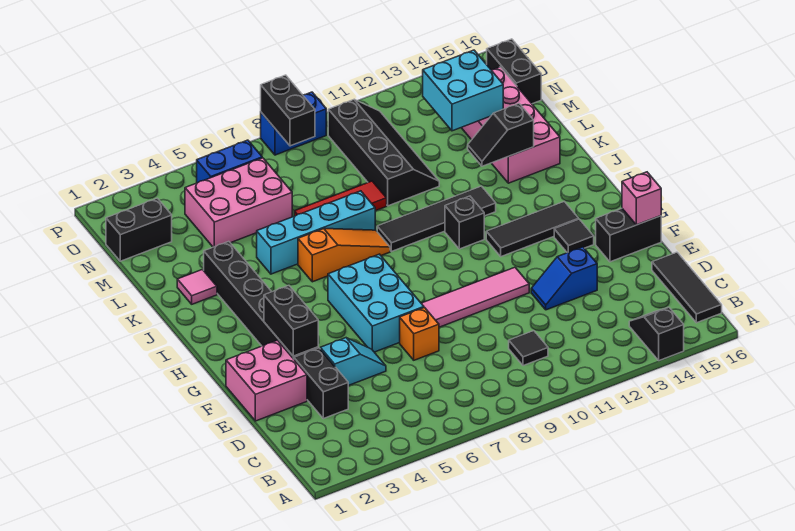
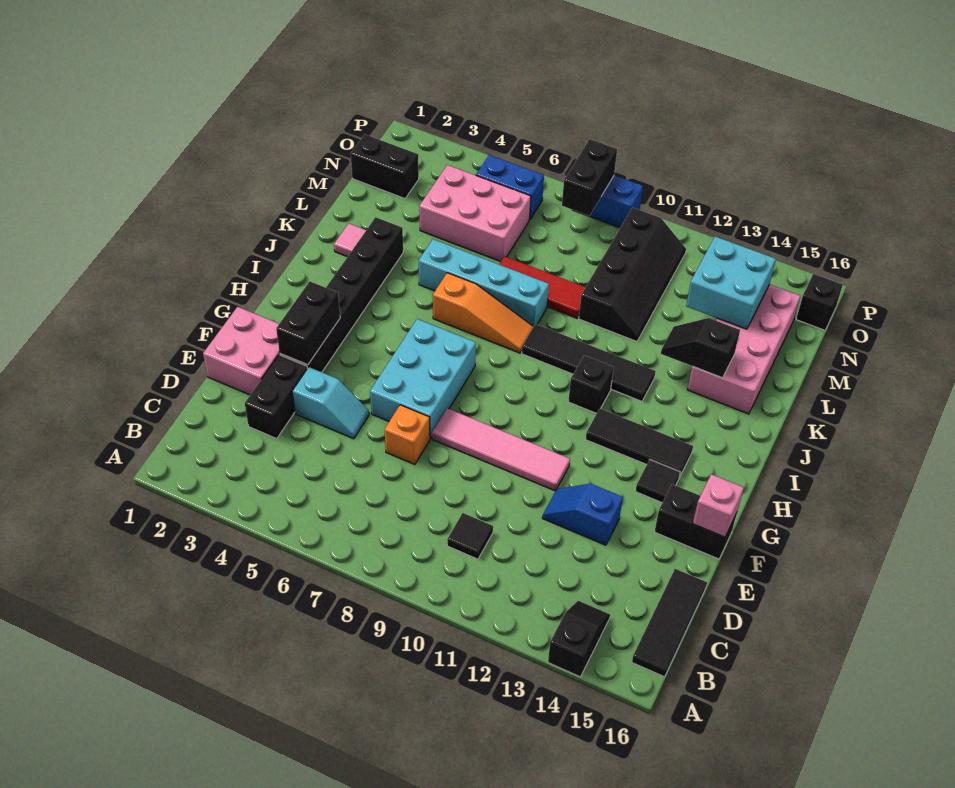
black brick N16:O16 level 1 -> black brick O16 level 1

